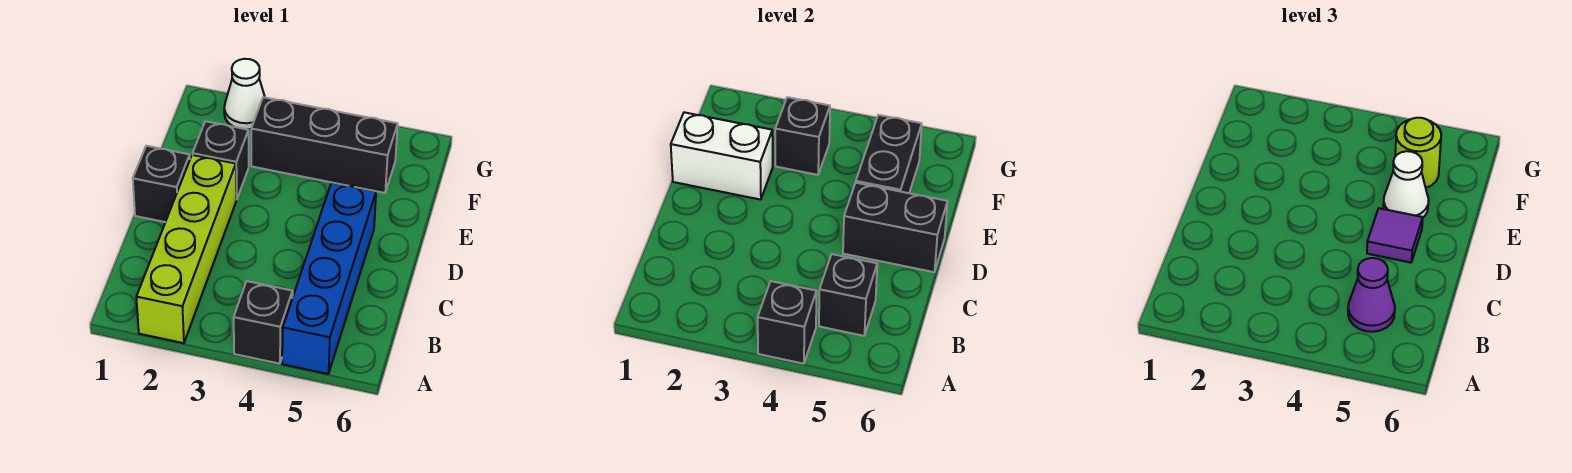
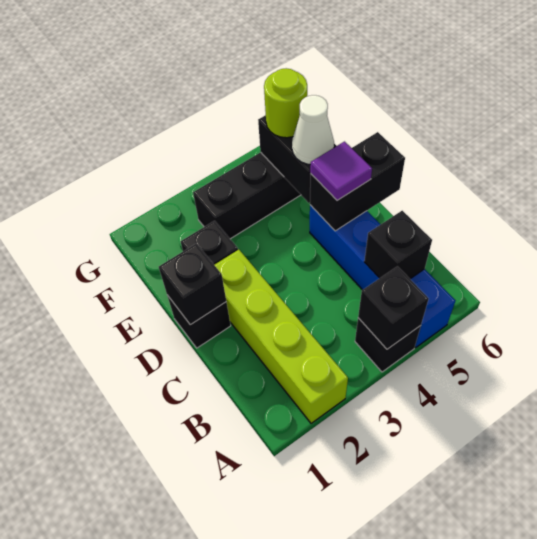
purple cone B5 level 3 -> none
white brick E1:E2 level 2 -> none
black brick F3 level 2 -> black brick D1 level 2
white cone G2 level 1 -> none

